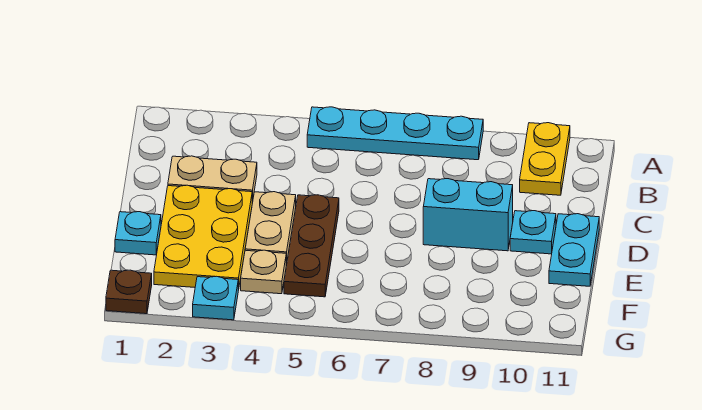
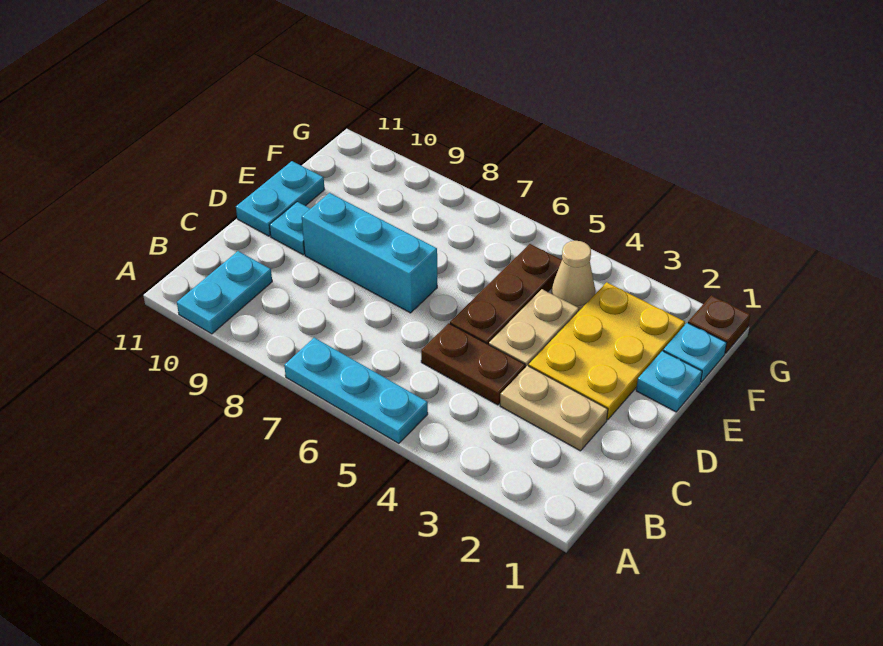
cyan plate A5:A8 level 1 -> cyan plate A5:A7 level 1
yellow plate A10:B10 level 1 -> cyan plate A10:B10 level 1
none -> brown plate C4:C5 level 1
cyan brick D8:D9 level 1 -> cyan brick D7:D9 level 1
tan plate F4 level 1 -> tan cone F4 level 1
cyan plate G3 level 1 -> cyan plate F1 level 1

